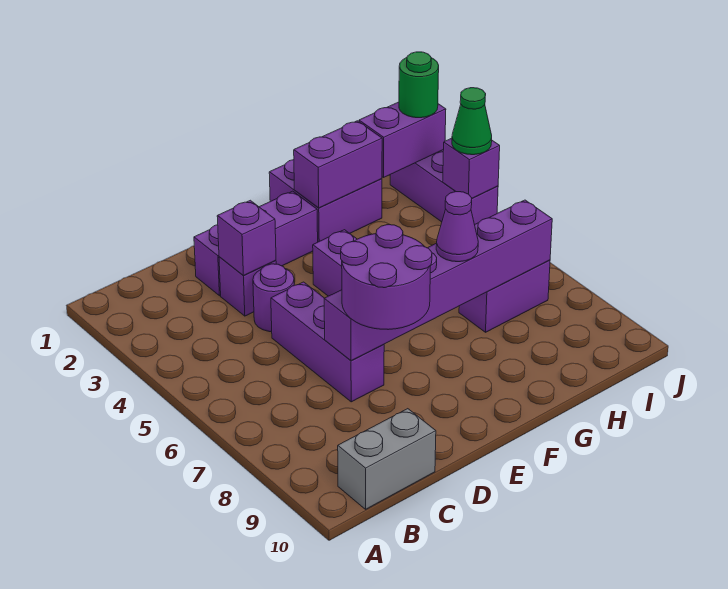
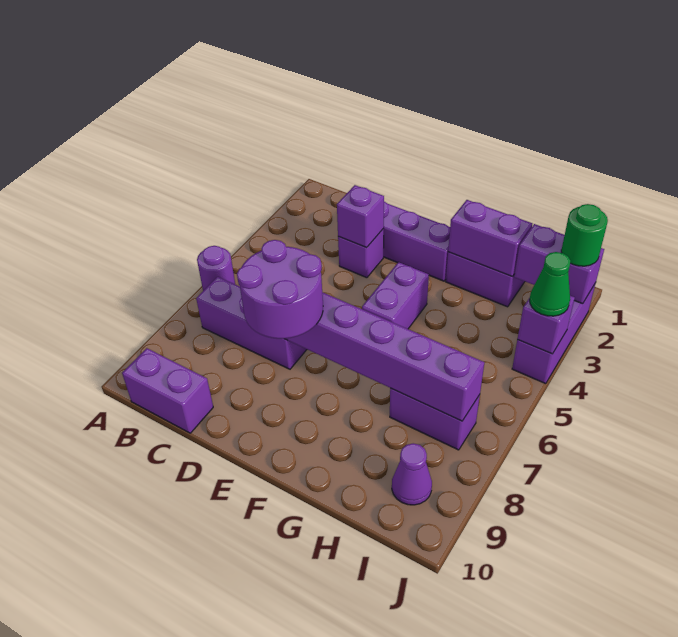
grey brick B10:C10 level 1 -> purple brick B10:C10 level 1
purple round brick D4 level 1 -> purple round brick A6 level 1
purple brick D5:D7 level 1 -> purple brick B7:D7 level 1
purple cone G7 level 3 -> purple cone I9 level 1

